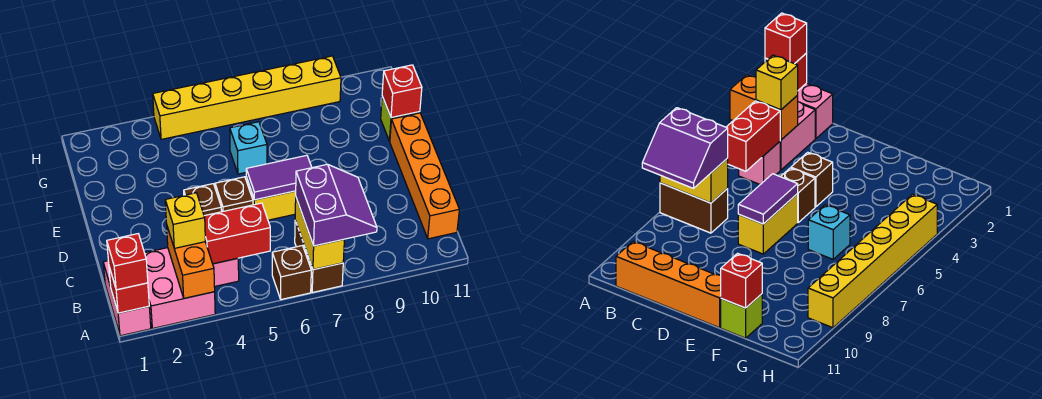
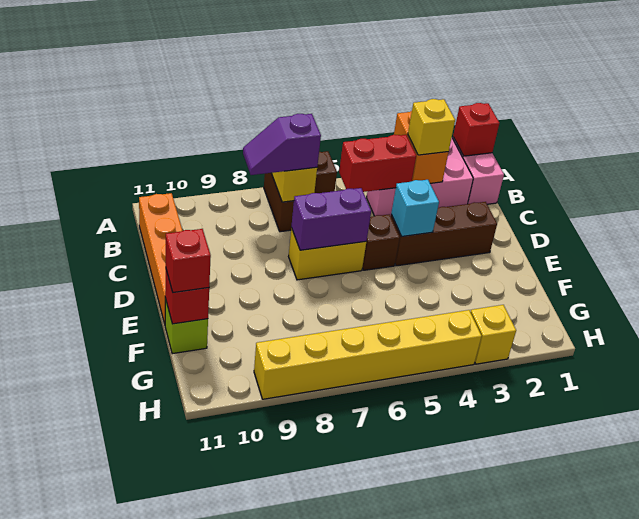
red brick A1 level 3 -> red brick F11 level 3
purple slope A7:B8 level 3 top 7 -> purple slope B7:B8 level 3 top 7
brown brick D4 level 1 -> brown brick D2:D4 level 1
purple tile D6:D7 level 2 -> purple brick D6:D7 level 2
cyan brick F6 level 1 -> cyan brick D4 level 2
none -> yellow brick H3 level 1

